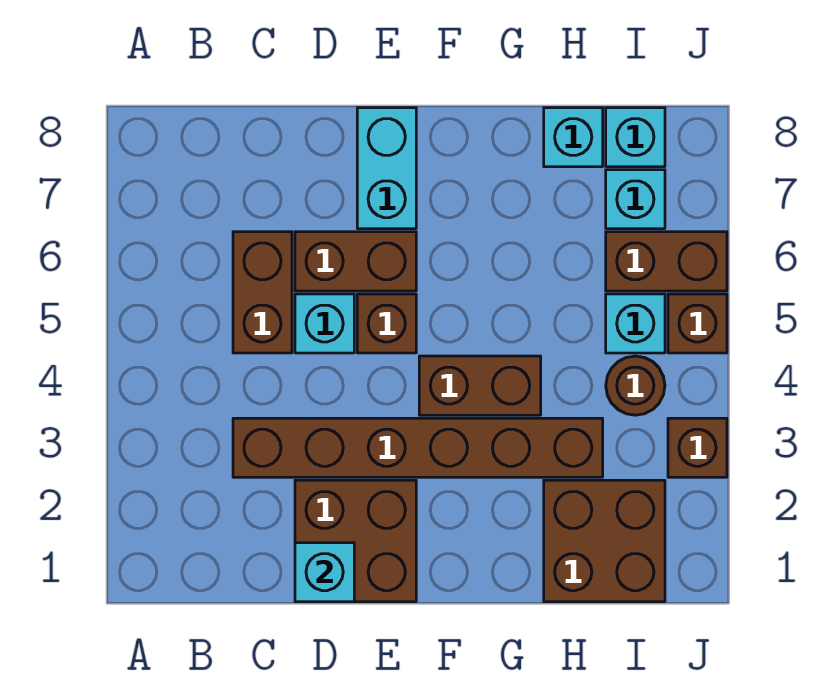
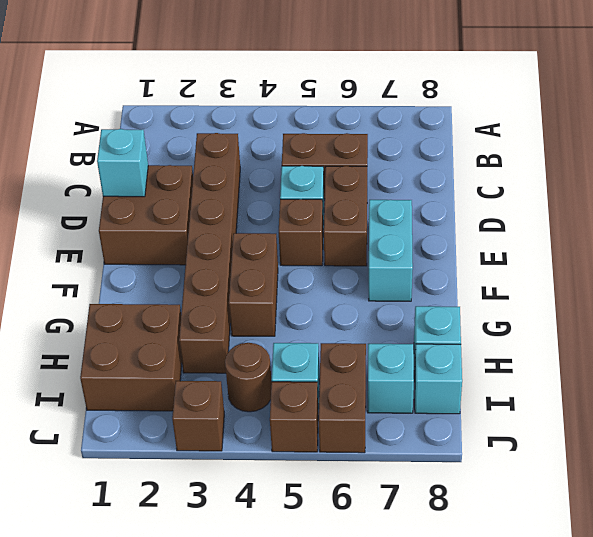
cyan brick E7:E8 level 1 -> cyan brick E7:F7 level 1

